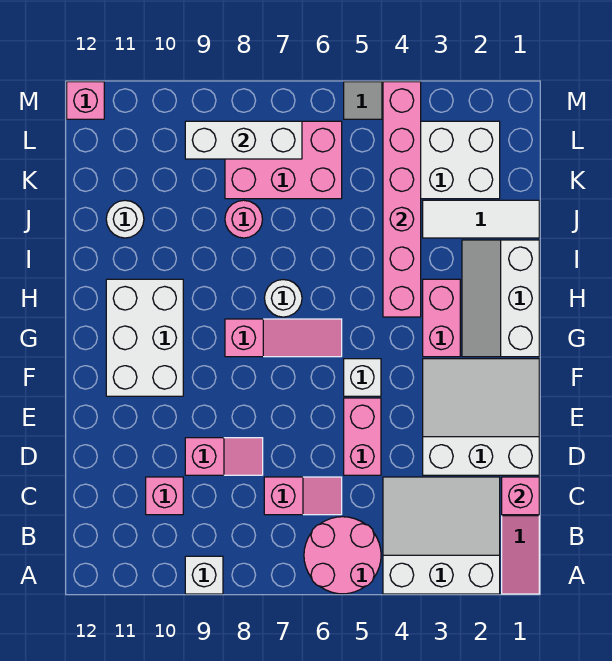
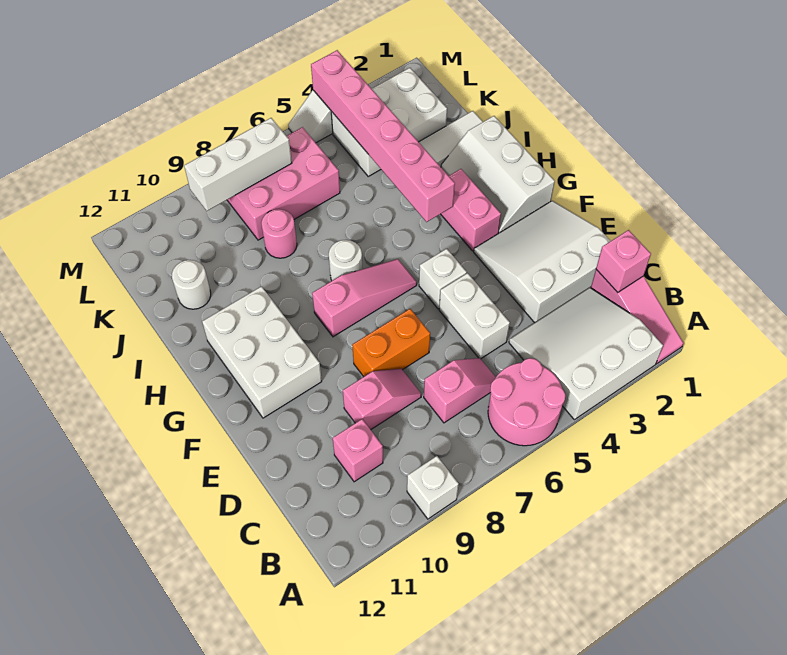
pink brick D5:E5 level 1 -> white brick D5:E5 level 1
none -> orange brick E7:E8 level 1
pink brick M12 level 1 -> none

